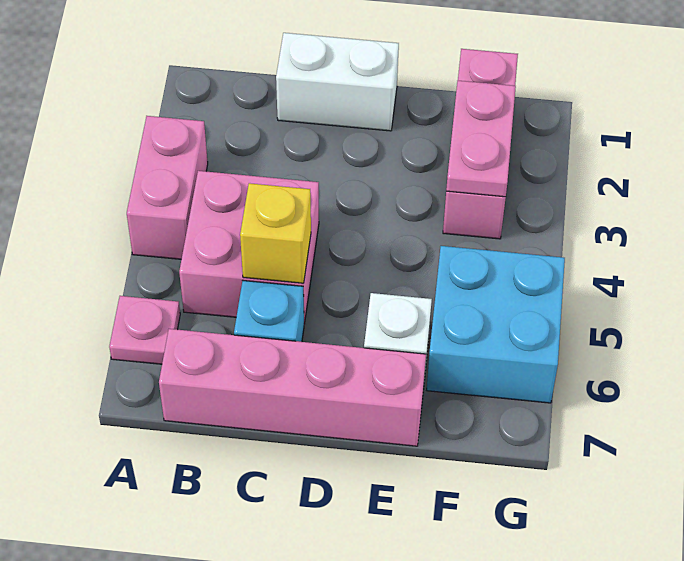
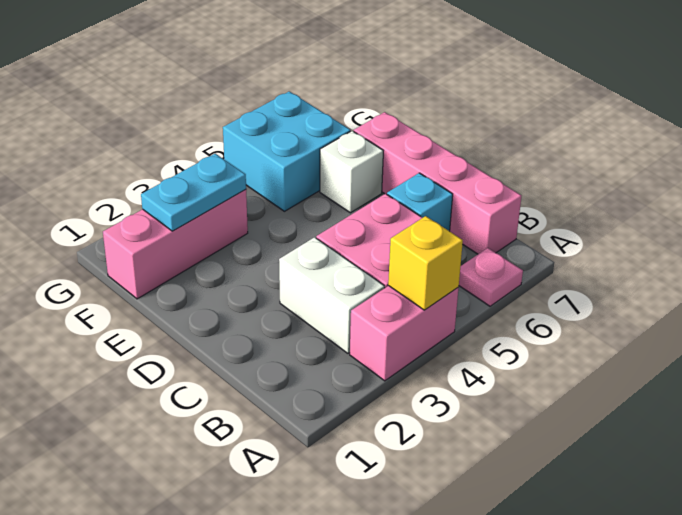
white brick C1:D1 level 1 -> white brick B3:C3 level 1
yellow brick C5 level 2 -> yellow brick A4 level 2
pink plate F2:F3 level 2 -> cyan plate F2:F3 level 2

